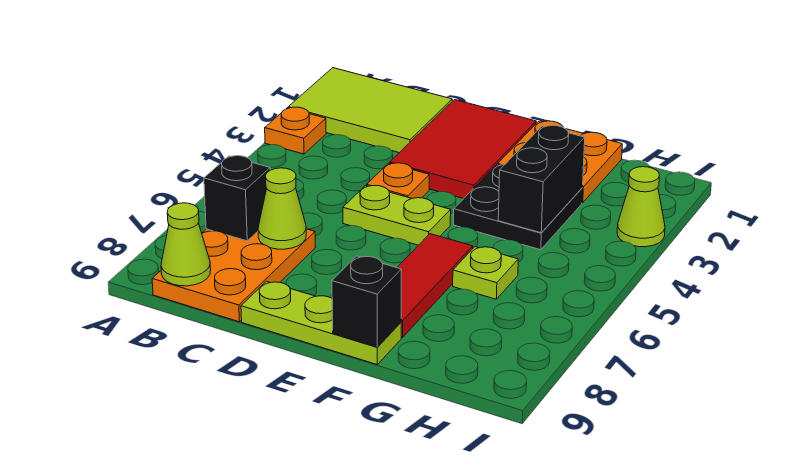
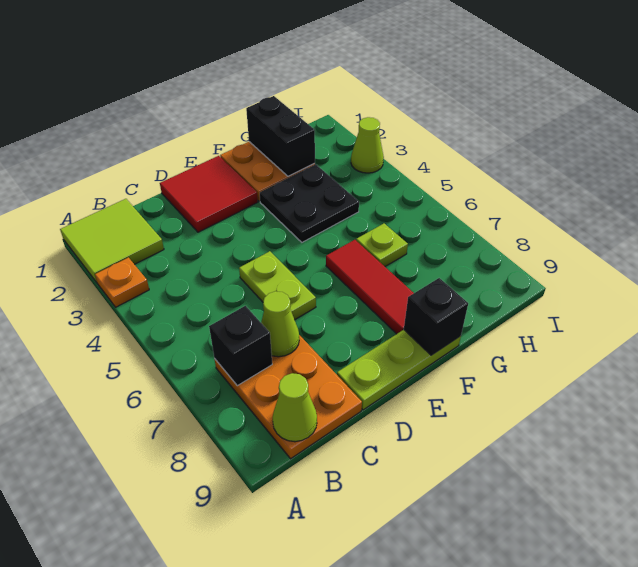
lime tile A1:C2 level 1 -> lime tile A1:B2 level 1
red tile D1:E3 level 1 -> red tile D1:E2 level 1
orange plate D4 level 1 -> none
lime plate D5:E5 level 1 -> lime plate D5:D6 level 1
black brick G3:G4 level 2 -> black brick G1:G2 level 2

